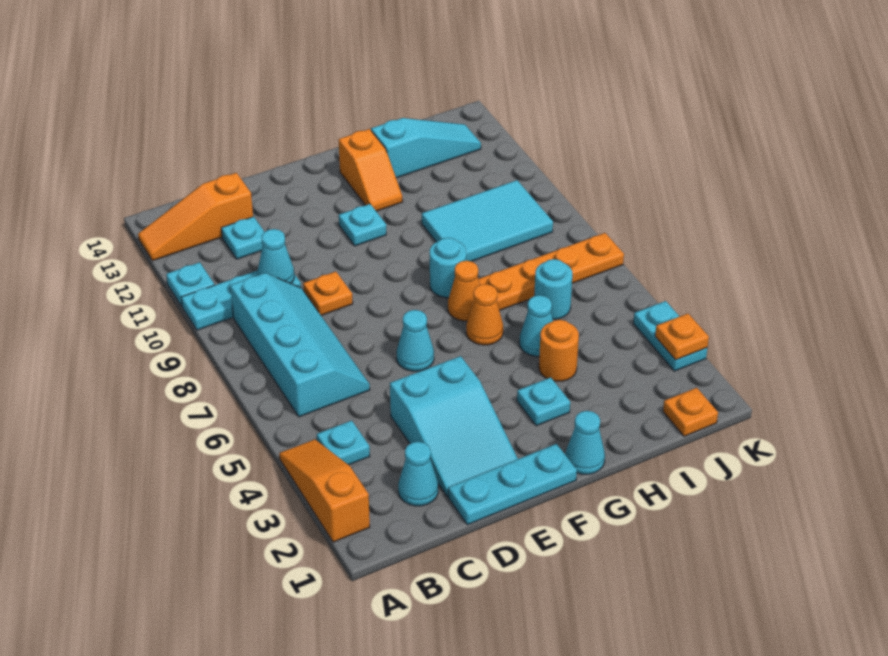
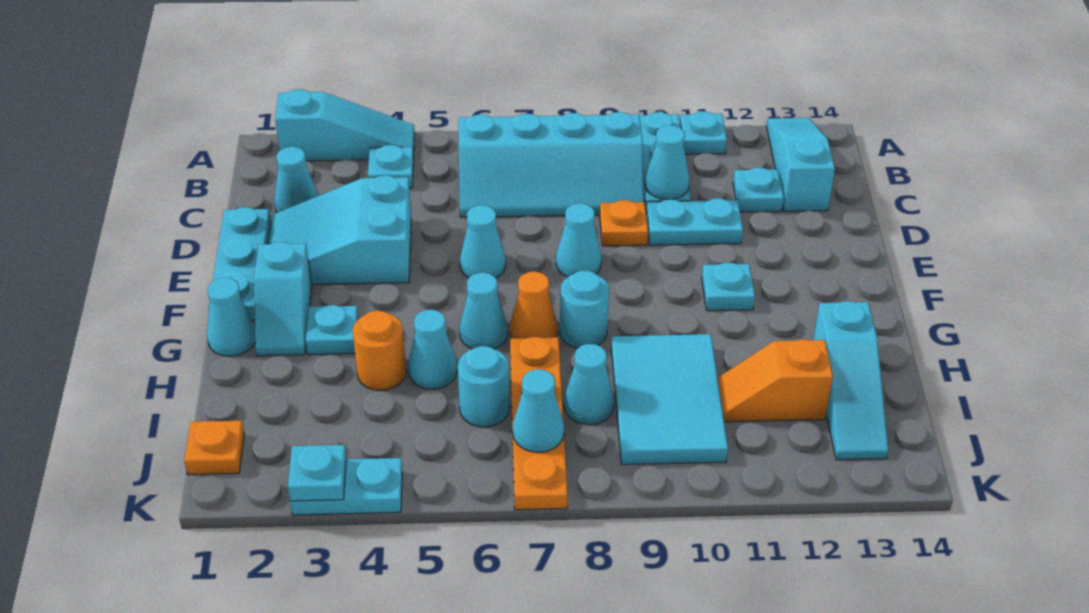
orange slope A2:A4 level 1 top 2 -> cyan slope A2:A4 level 1 top 2
orange slope A13:C13 level 1 top C -> cyan slope A13:C13 level 1 top C
none -> cyan plate D10:D11 level 1
none -> cyan cone E8 level 1
none -> cyan slope F2:G2 level 1 top F
orange cone G6 level 1 -> cyan cone G6 level 1
orange slope G12:G13 level 1 top 13 -> orange slope I11:I12 level 1 top 12
none -> cyan cone I8 level 1
none -> cyan cone J7 level 2
orange plate K3 level 2 -> cyan plate K3 level 2

